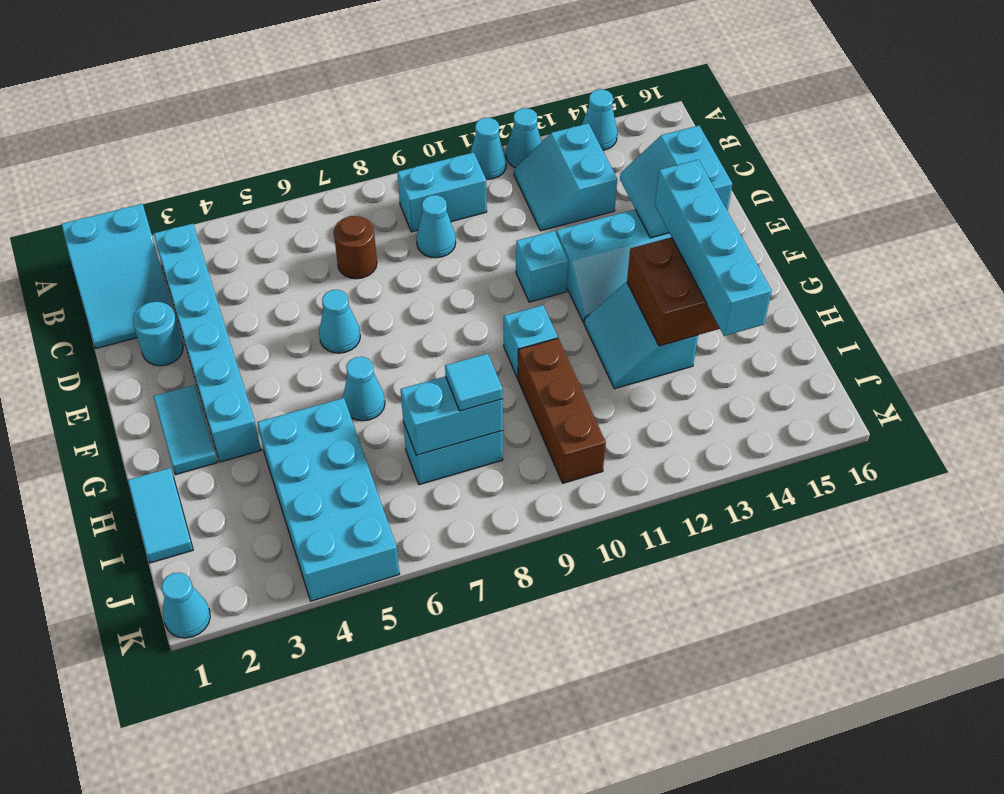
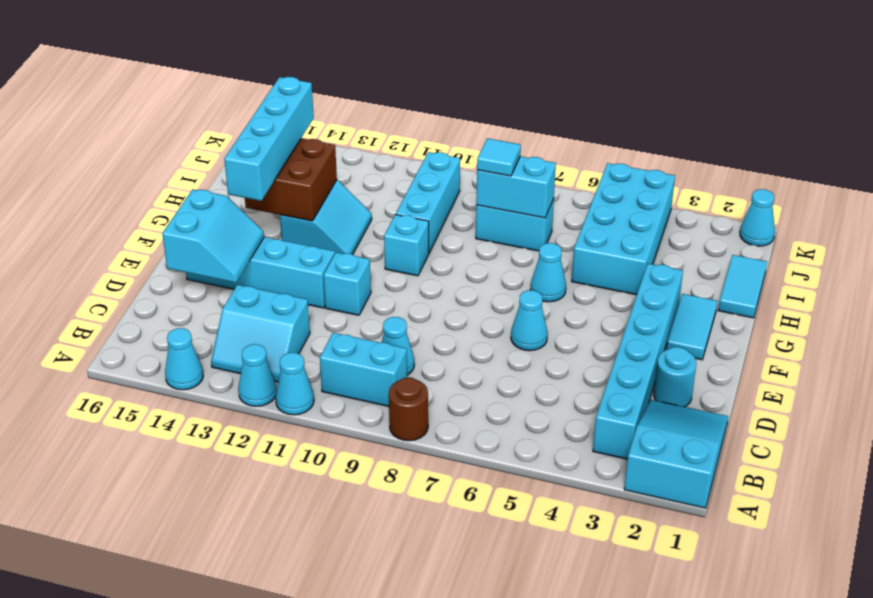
cyan slope B12:C13 level 1 top 13 -> cyan slope B12:C13 level 1 top C
brown round brick C7 level 1 -> brown round brick A8 level 1
brown brick H10:J10 level 1 -> cyan brick H10:J10 level 1

